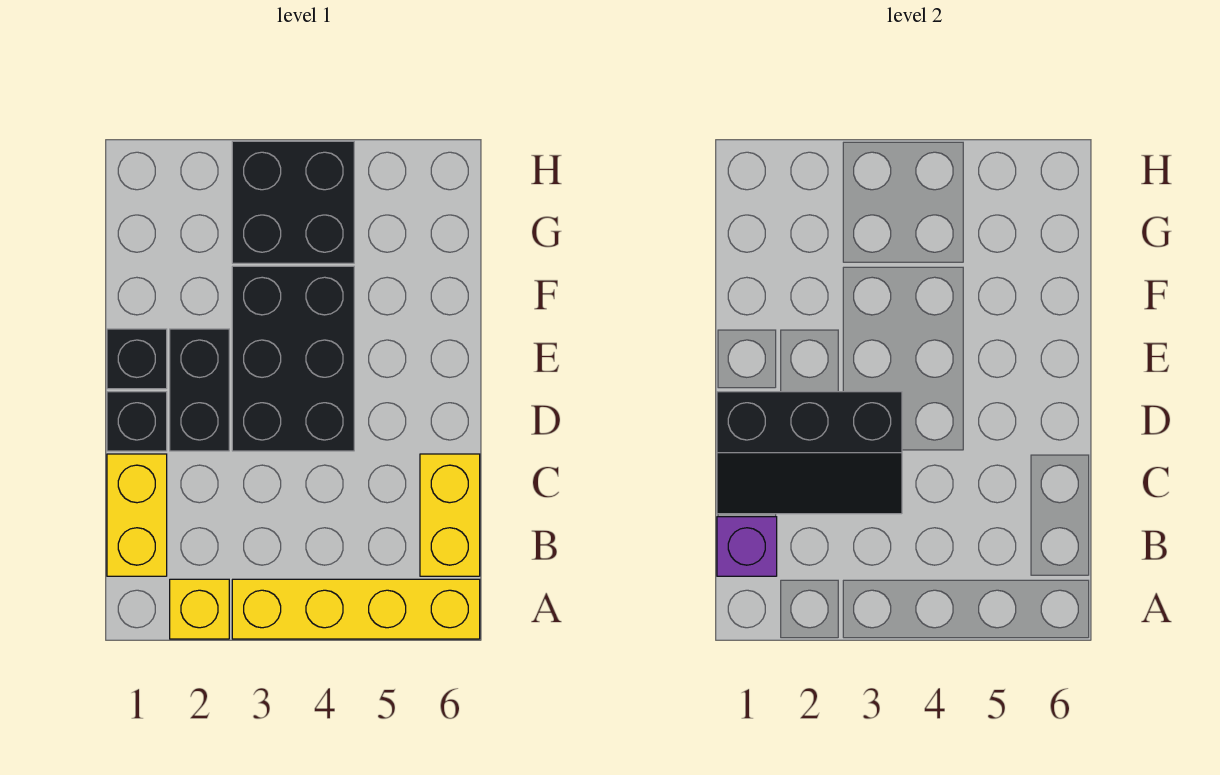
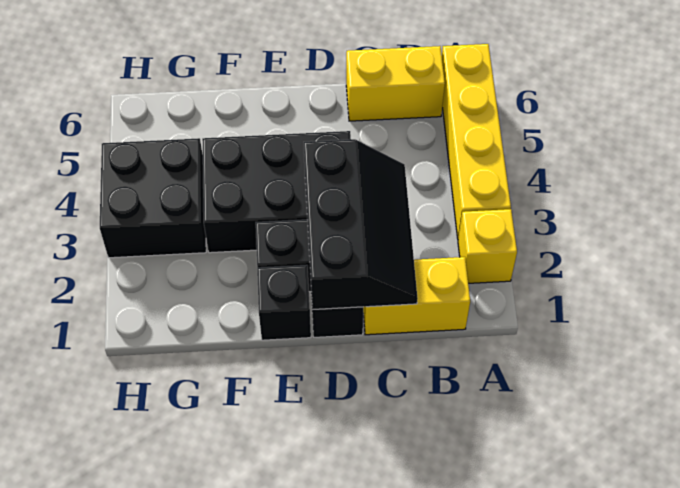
purple brick B1 level 2 -> none

